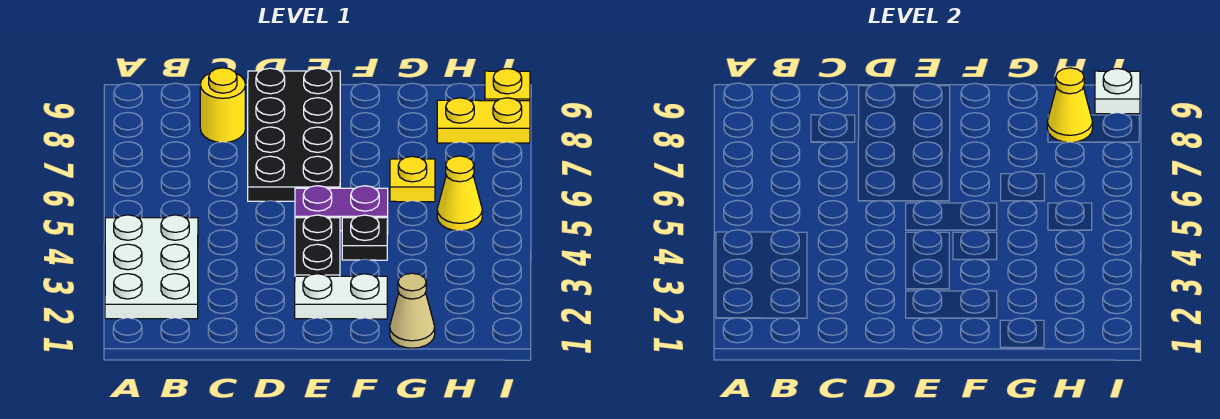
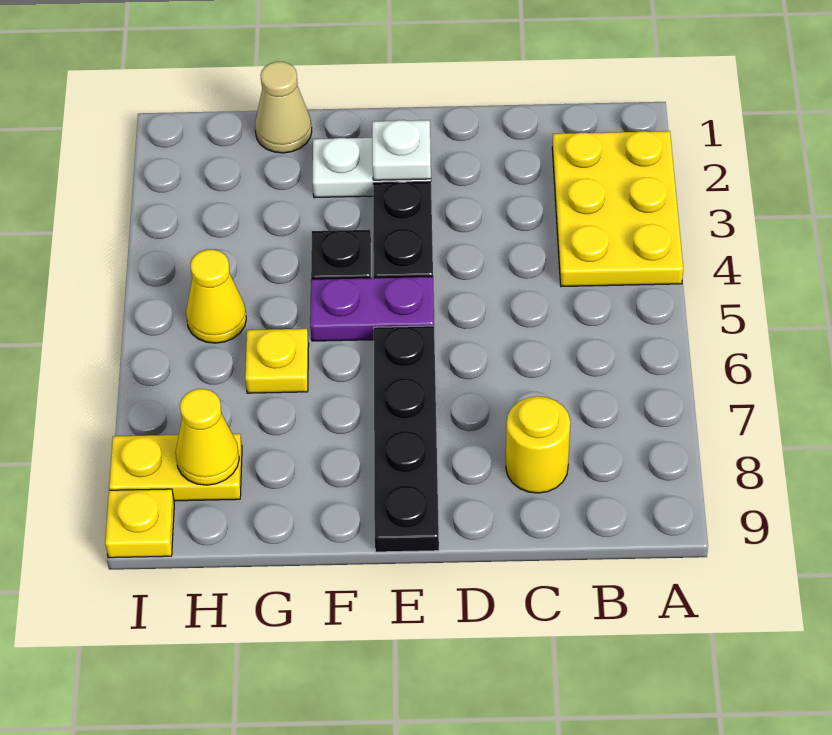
white plate A2:B4 level 1 -> yellow plate A2:B4 level 1
black plate D6:E9 level 1 -> black plate E6:E9 level 1
white plate I9 level 2 -> white plate E2 level 2

